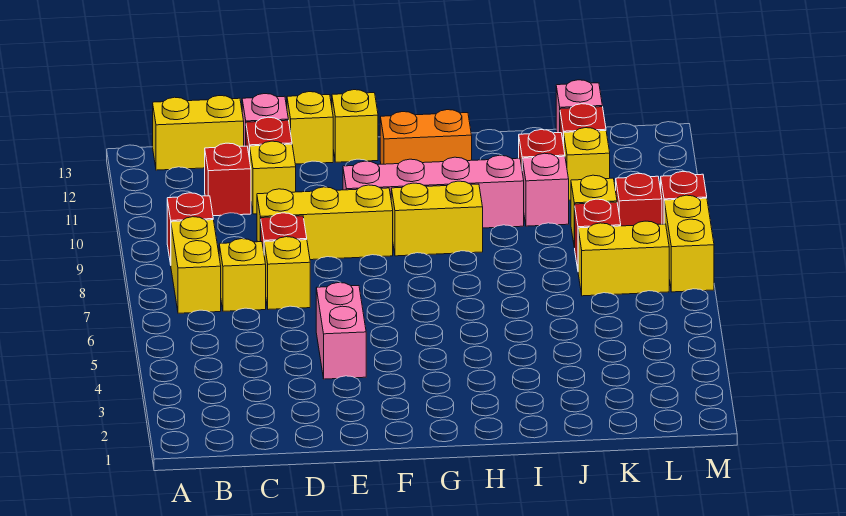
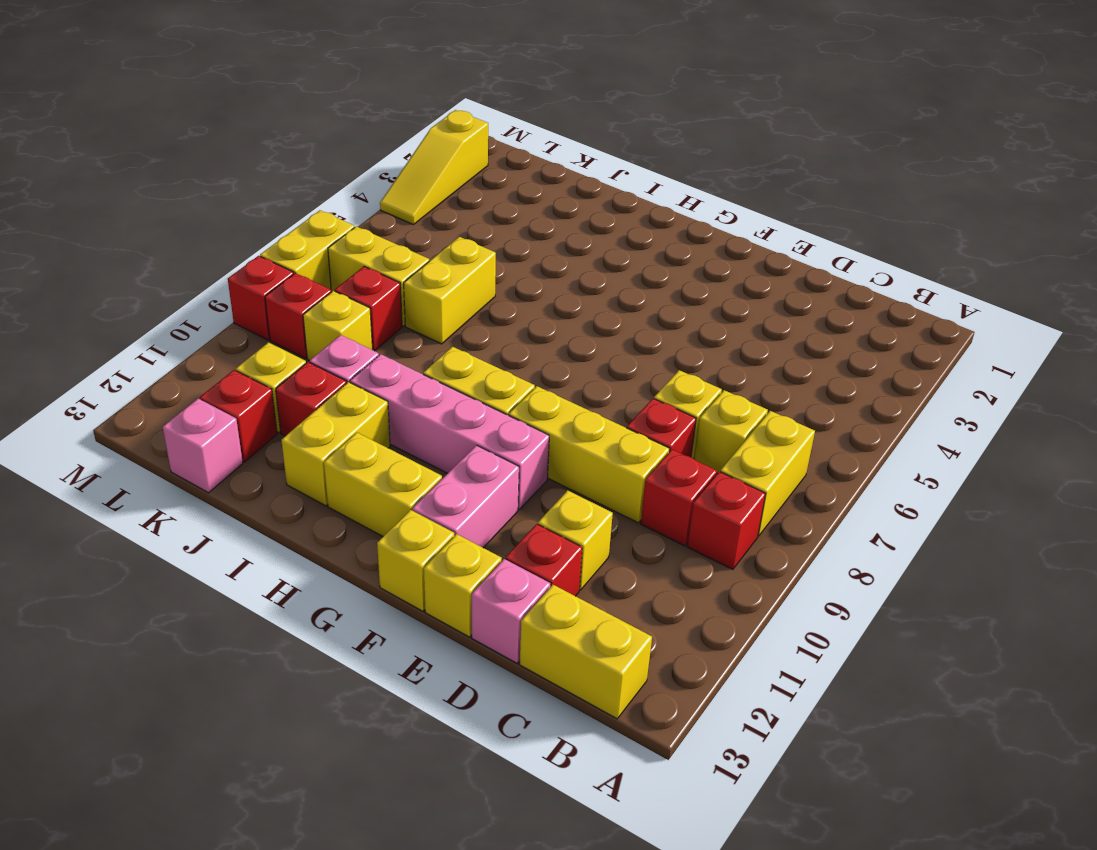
red brick C11 level 1 -> red brick C9 level 1
pink brick E4:E5 level 1 -> pink brick F11:F12 level 1
orange brick G12:H12 level 1 -> yellow brick G12:H12 level 1
none -> yellow brick I11:I12 level 1
none -> yellow brick J6:J7 level 1
none -> yellow slope M2:M4 level 1 top 2

